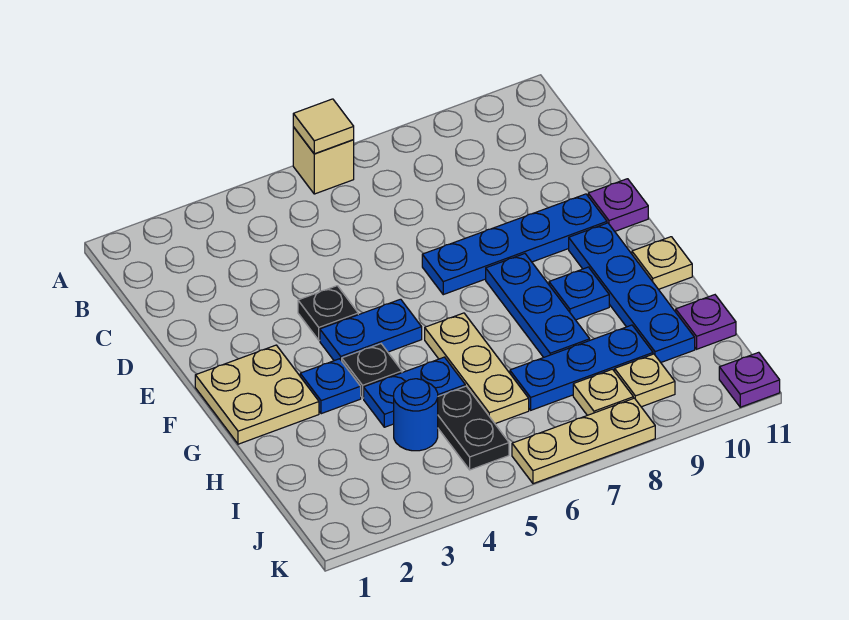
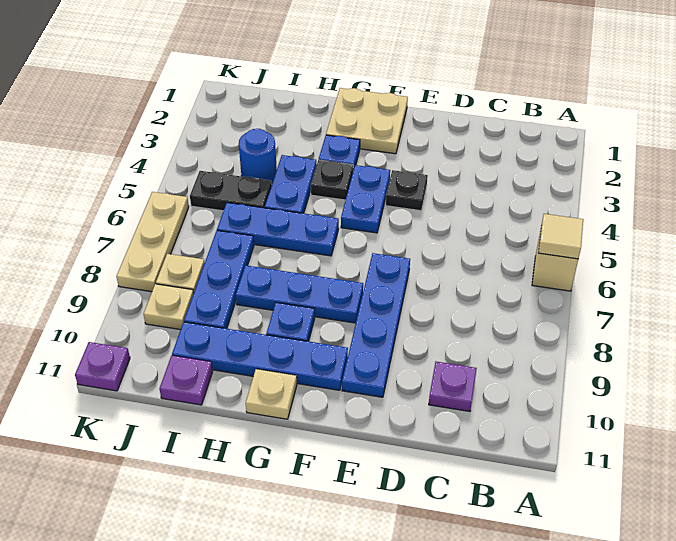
purple plate E11 level 1 -> purple plate C10 level 1
tan plate G6:I6 level 1 -> blue plate G6:I6 level 1

